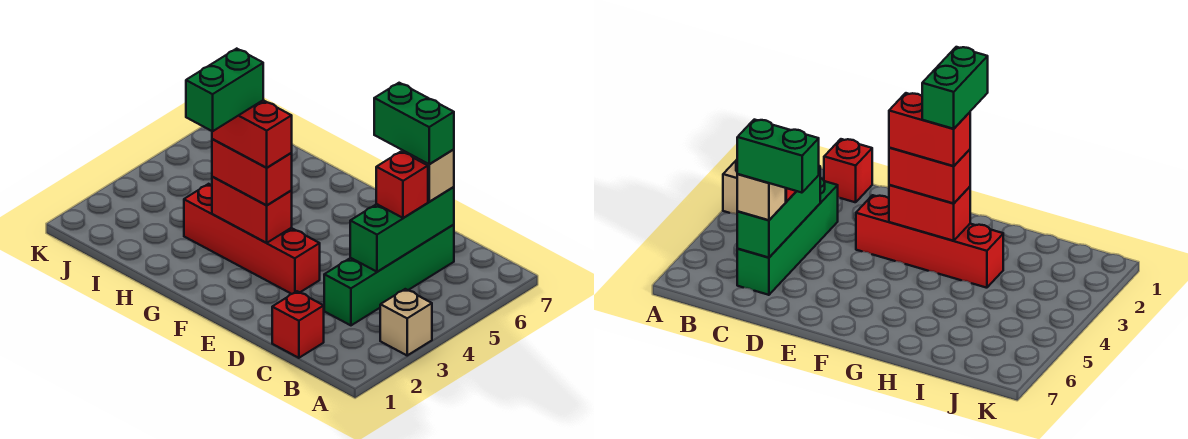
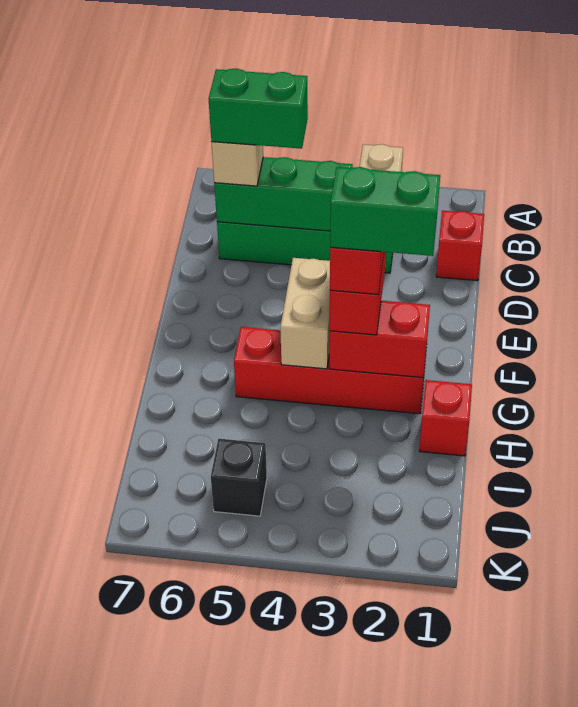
red brick C5 level 3 -> red brick H1 level 1
green brick C6:D6 level 4 -> green brick C5:C6 level 4
red brick E3:H3 level 1 -> red brick G2:G5 level 1
red brick F3:G3 level 2 -> red brick G2:G3 level 2
none -> tan brick F4:G4 level 2
none -> black brick J5 level 1

